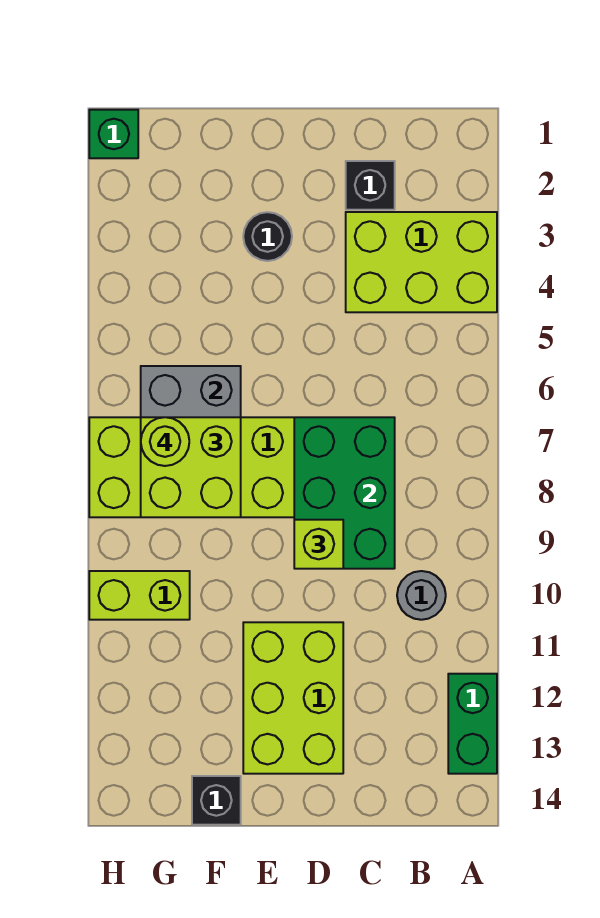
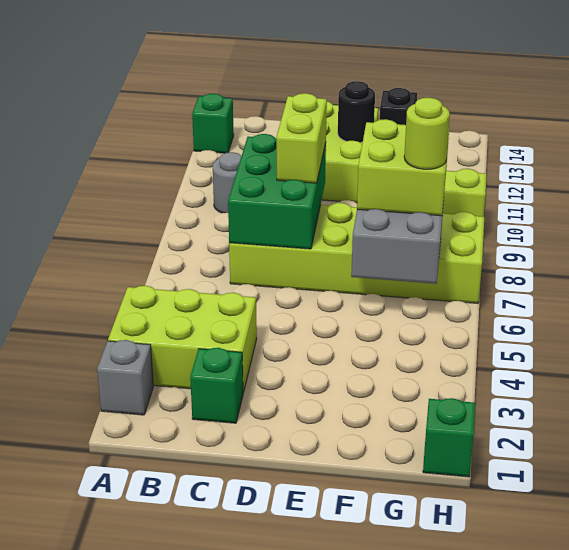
none -> grey brick A2 level 1
green brick A12:A13 level 1 -> green brick A13 level 1
black brick C2 level 1 -> green brick C2 level 1
lime brick D9 level 3 -> lime brick D8:D9 level 3
black round brick E3 level 1 -> black round brick E12 level 2

